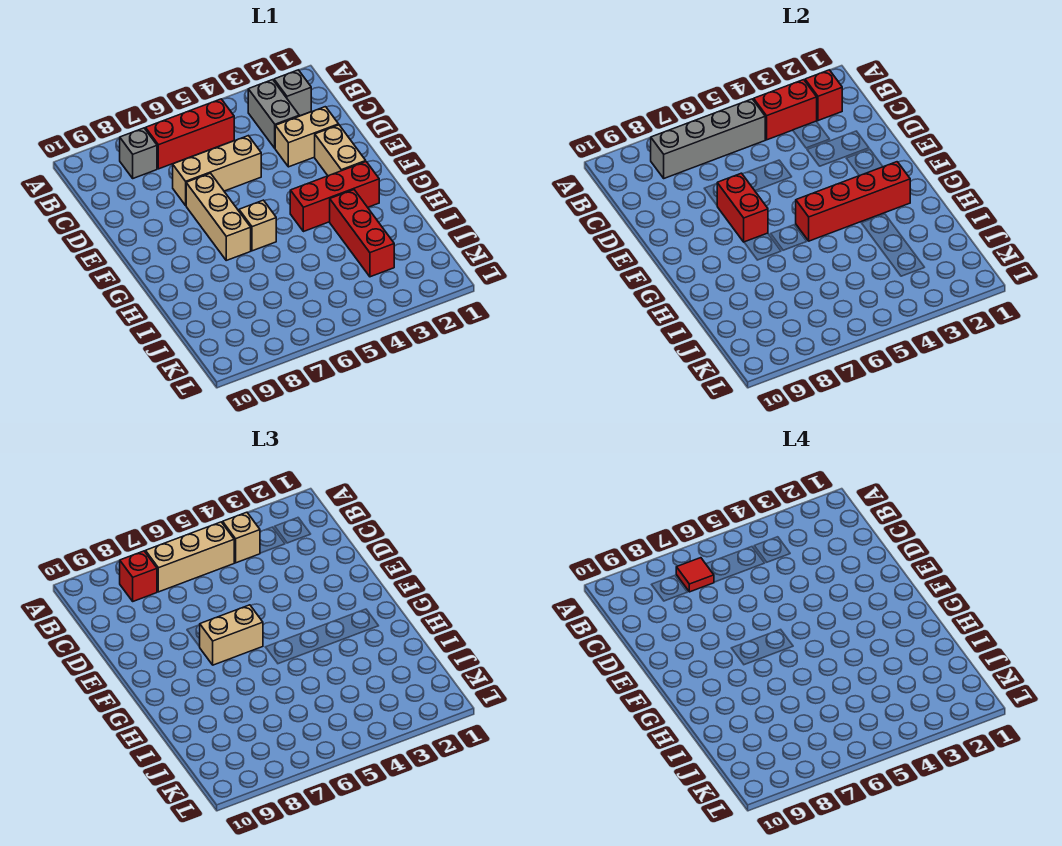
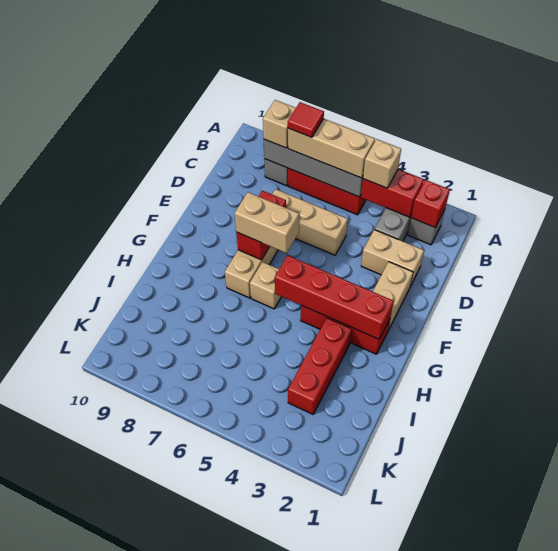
red brick B8 level 3 -> tan brick B8 level 3

